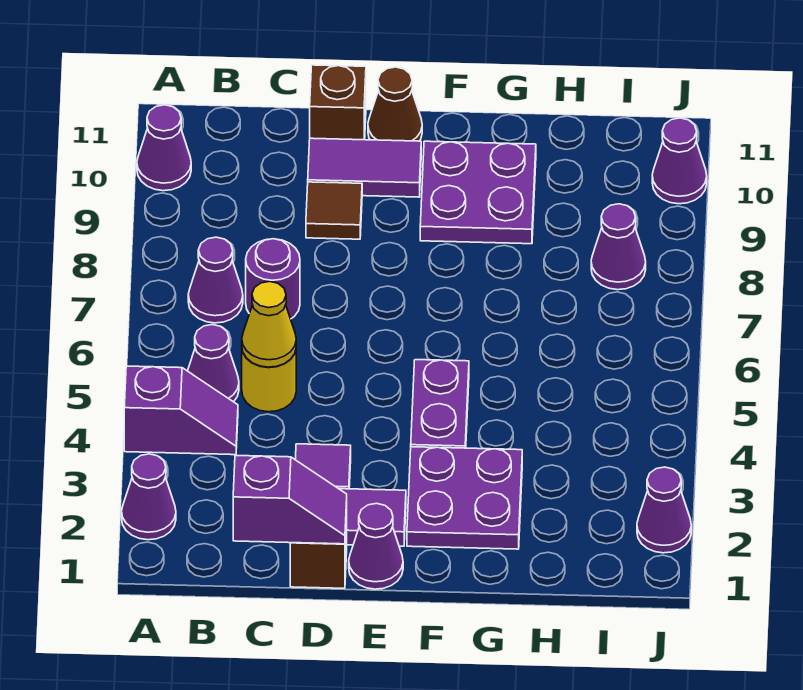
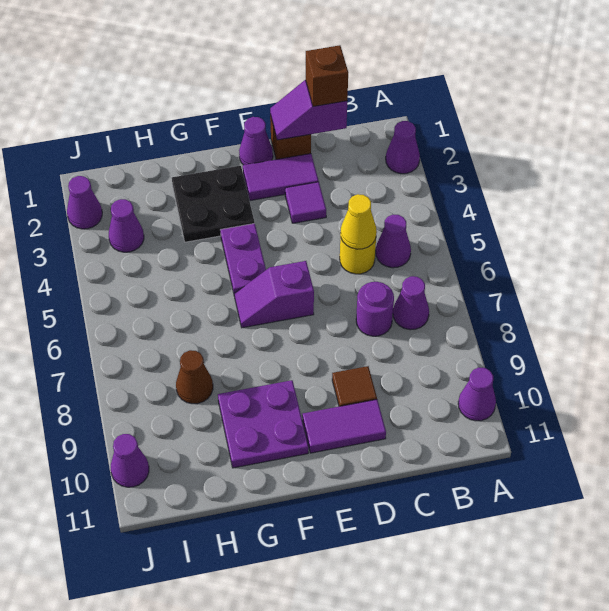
purple slope A4:B4 level 1 top A -> purple slope E6:F6 level 1 top E
brown brick D11 level 1 -> brown brick C1 level 3
brown cone E11 level 1 -> brown cone H8 level 1
purple plate F2:G3 level 1 -> black plate F2:G3 level 1
purple cone I8 level 1 -> purple cone I3 level 1

